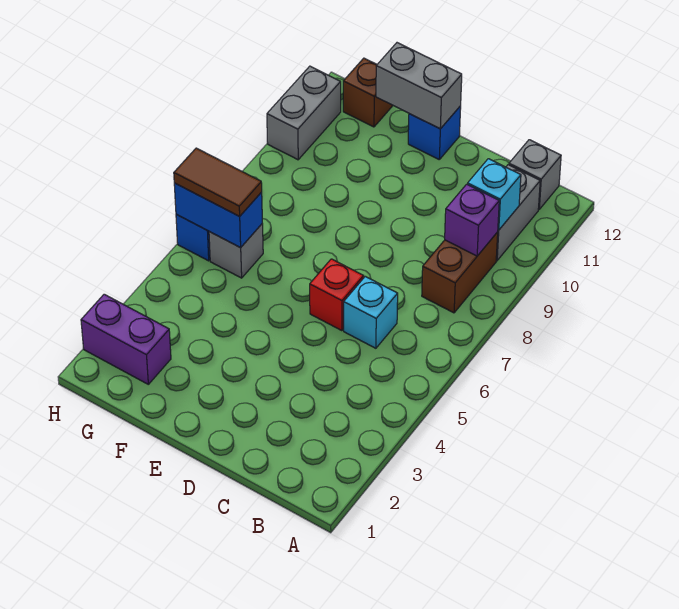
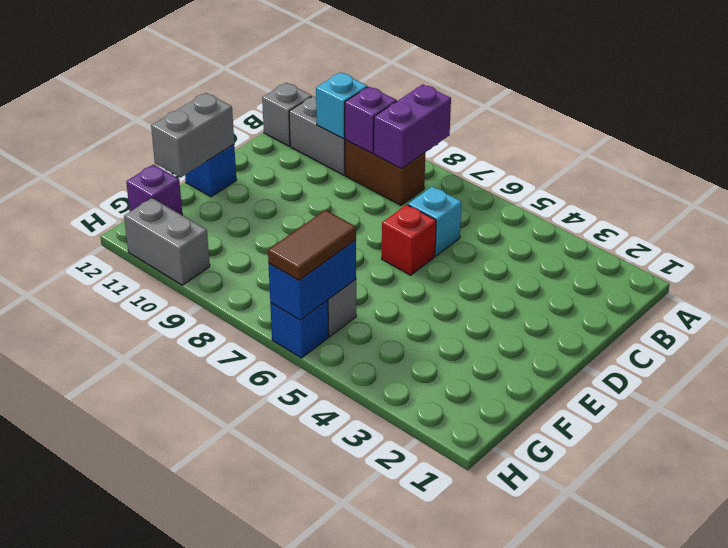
purple brick G2:H2 level 1 -> purple brick A8:B8 level 2
brown brick G12 level 1 -> purple brick G12 level 1

